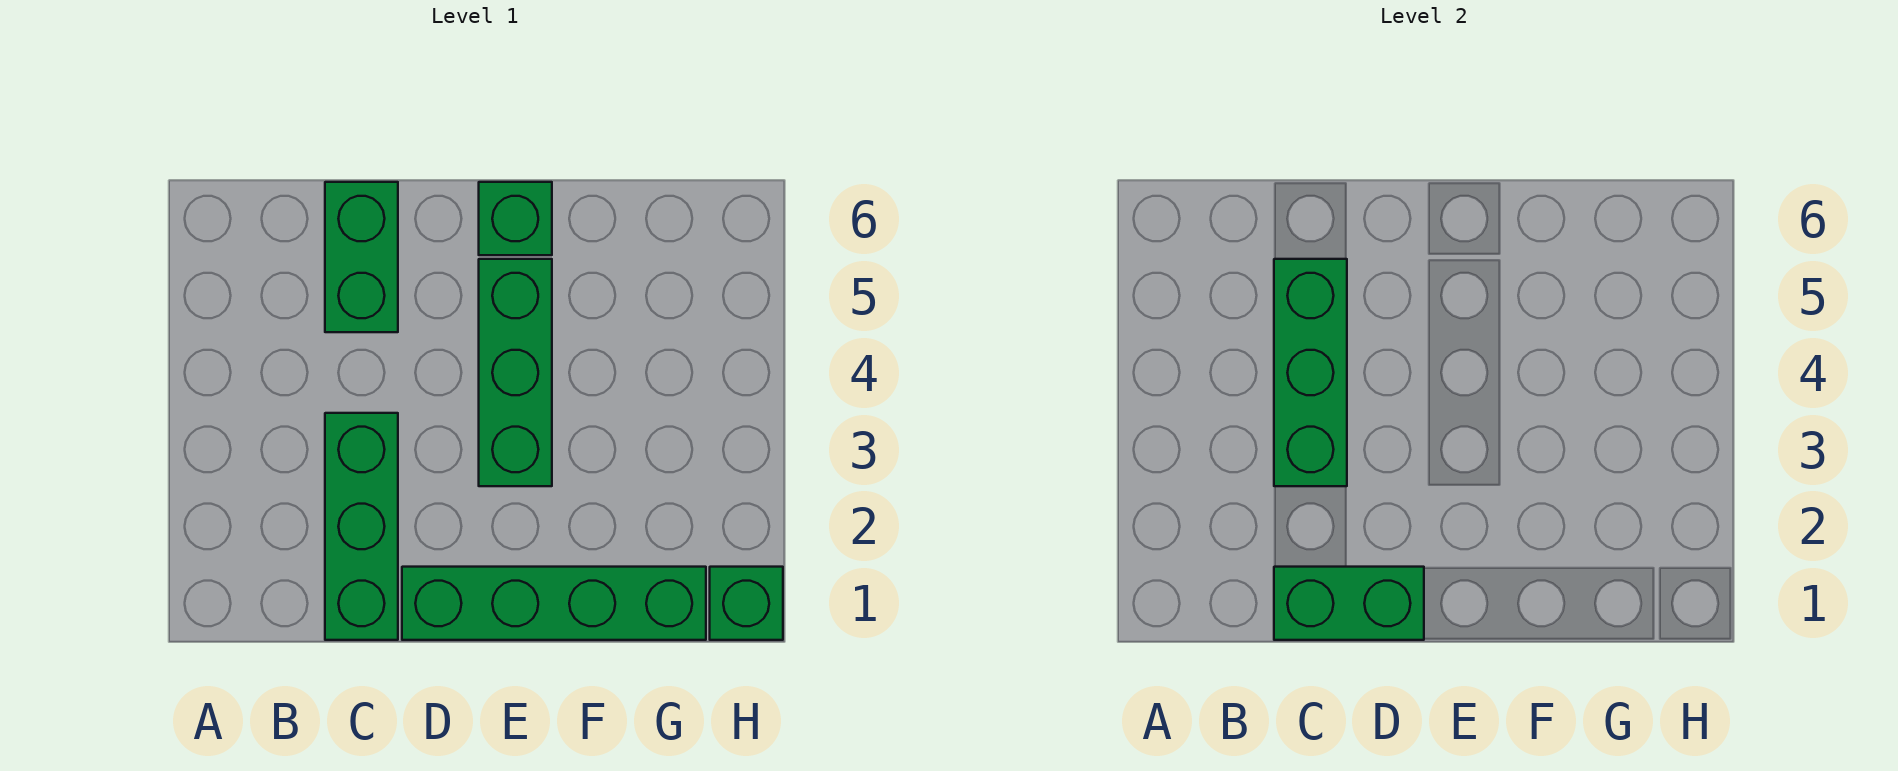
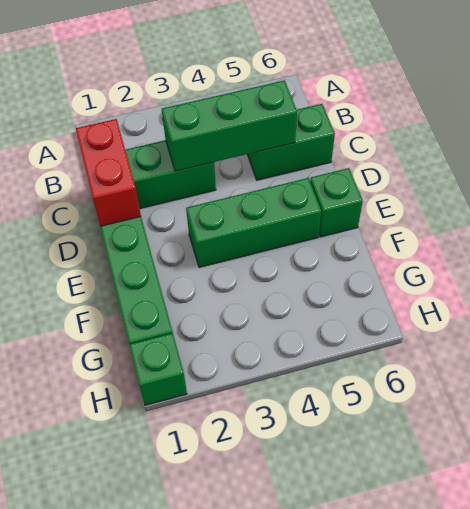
green brick C1:D1 level 2 -> red brick C1:D1 level 2

